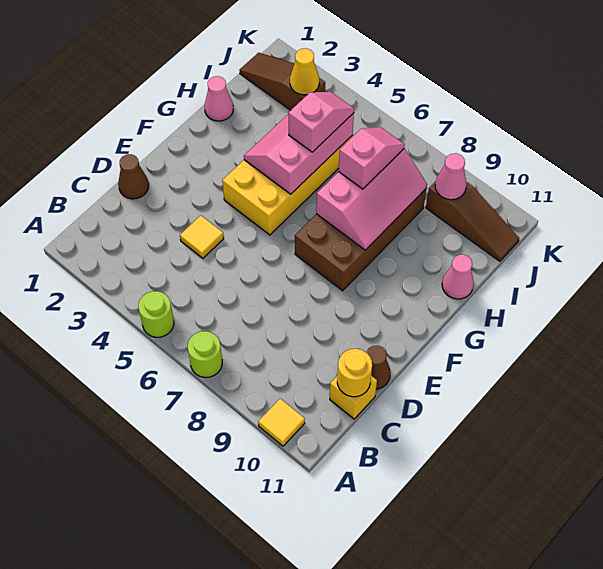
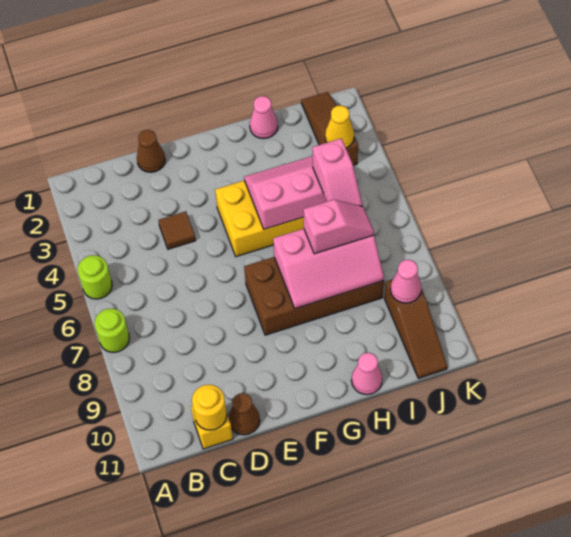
yellow tile A10 level 1 -> none
yellow tile D4 level 1 -> brown tile D4 level 1
pink slope H5:I5 level 3 top H -> pink slope I5:I6 level 3 top 5

